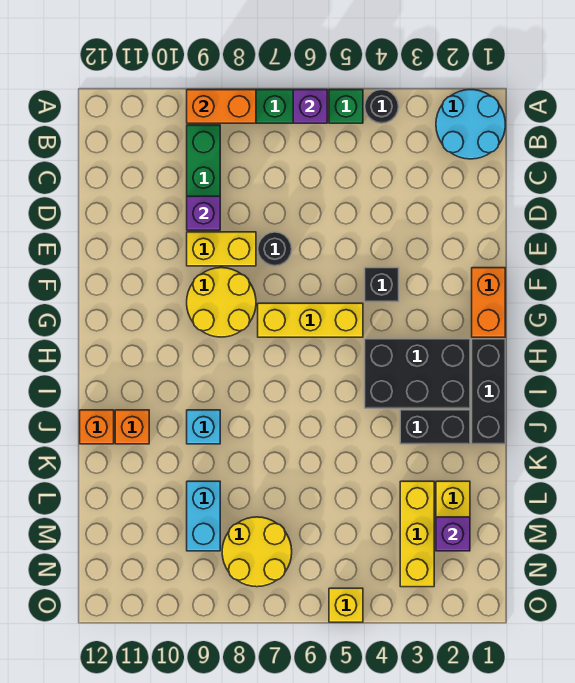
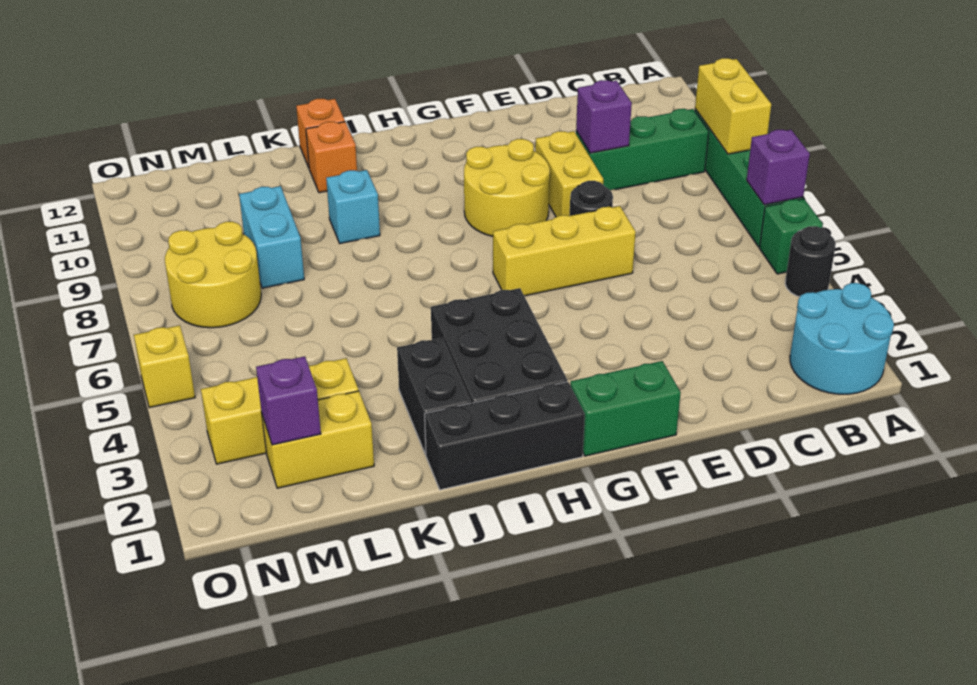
orange brick A8:A9 level 2 -> yellow brick A8:A9 level 2
orange brick F1:G1 level 1 -> green brick F1:G1 level 1
black brick F4 level 1 -> none
yellow brick G5:G7 level 1 -> yellow brick E6:G6 level 1
cyan brick L9:M9 level 1 -> cyan brick L8:L9 level 1

